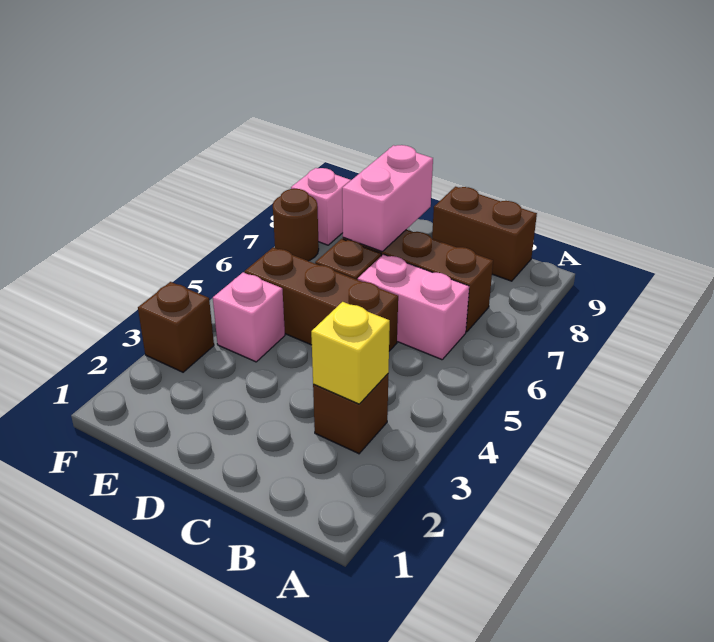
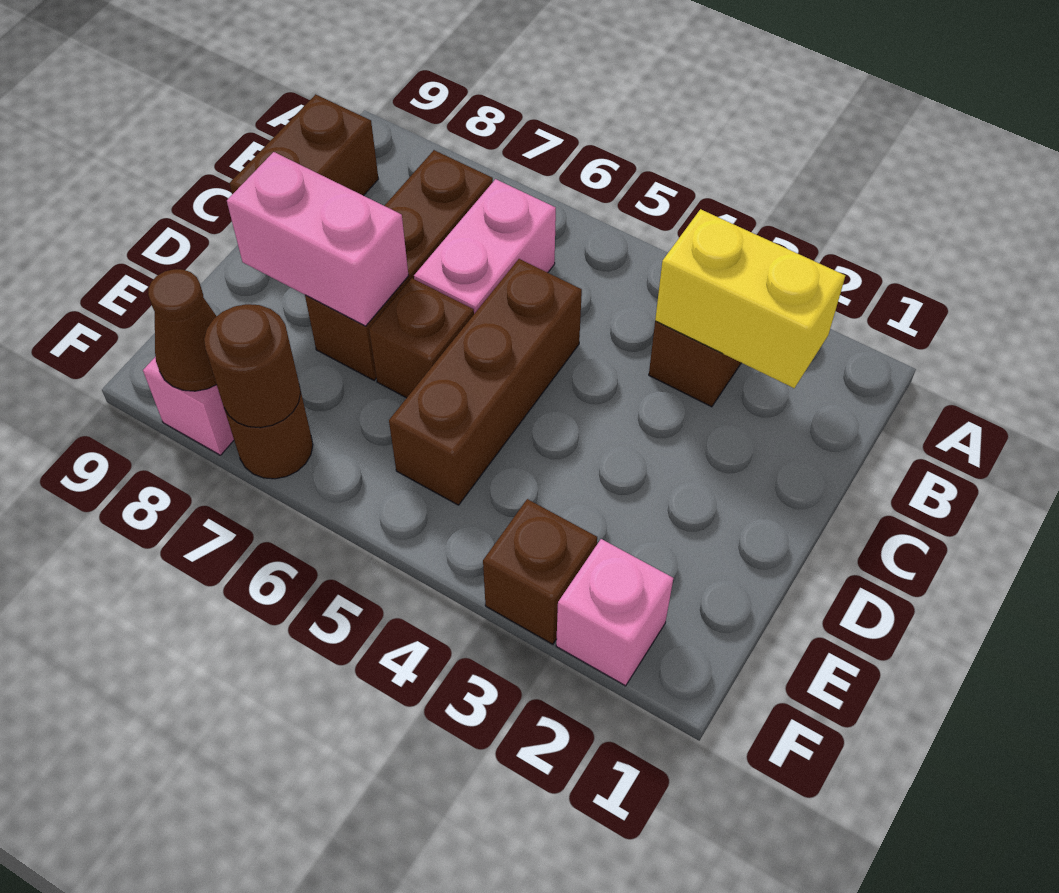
yellow brick B3 level 2 -> yellow brick B2:B3 level 2
pink brick E4 level 1 -> pink brick F2 level 1
none -> brown round brick F7 level 2
none -> brown cone F8 level 2

